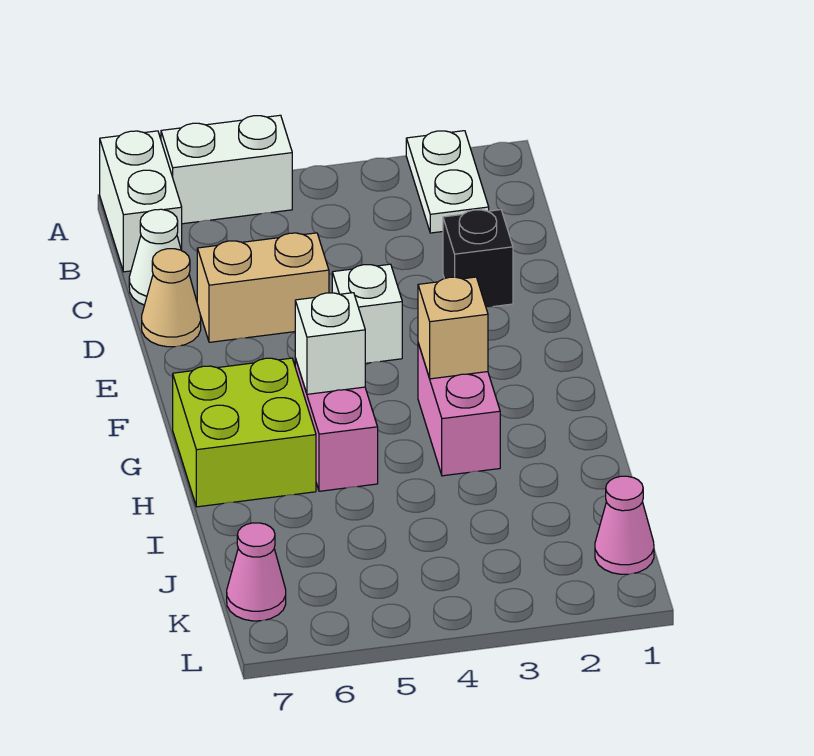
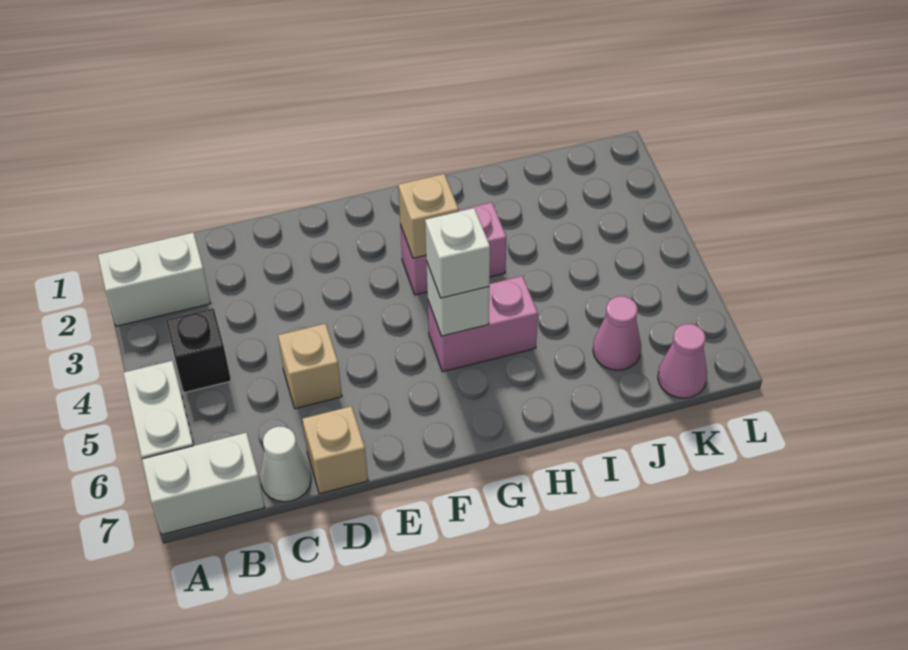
white plate A2:B2 level 1 -> white brick A2:B2 level 1
black brick D2 level 1 -> black brick B4 level 1
tan brick D5:D6 level 1 -> tan brick D5 level 1
tan cone D7 level 1 -> tan brick D7 level 1
white brick E4 level 1 -> white brick G5 level 3
lime brick G6:H7 level 1 -> none
pink cone K1 level 1 -> pink cone J6 level 1

